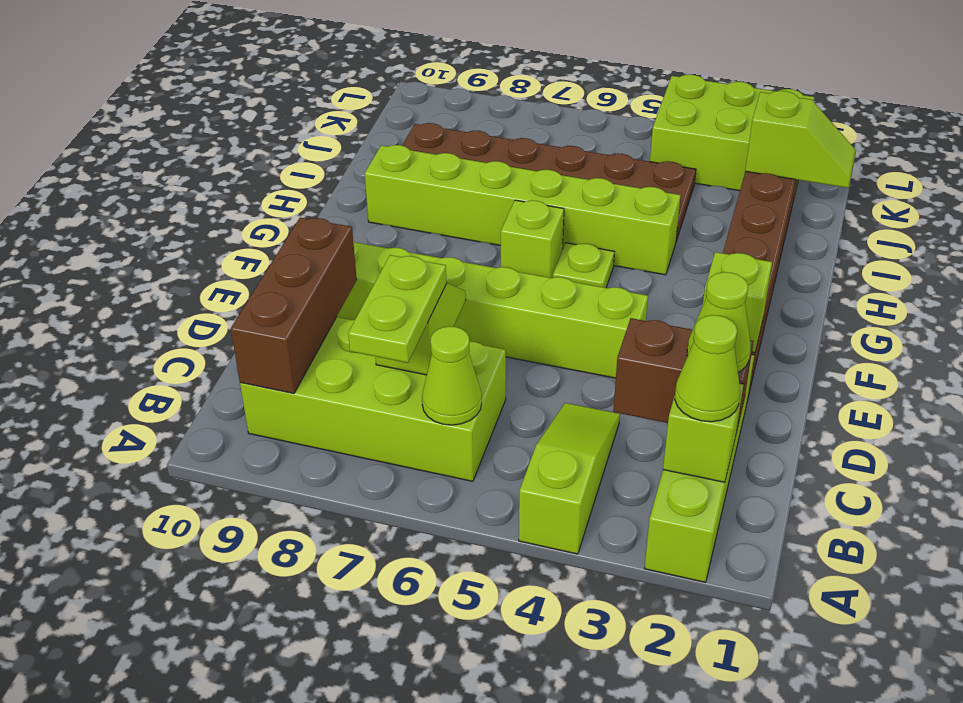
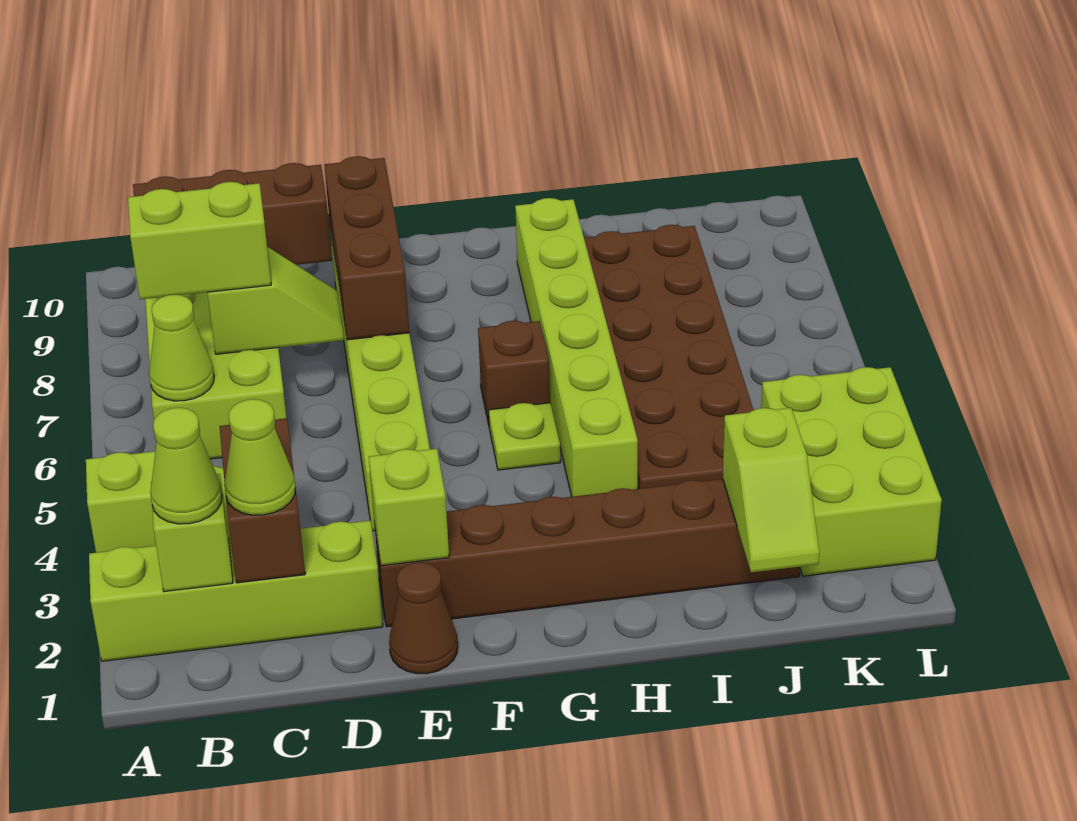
lime plate B7:C7 level 3 -> lime brick B7:C7 level 3
none -> brown cone E1 level 1
none -> brown brick E7:E9 level 2
lime brick G6 level 1 -> brown brick G6 level 1

